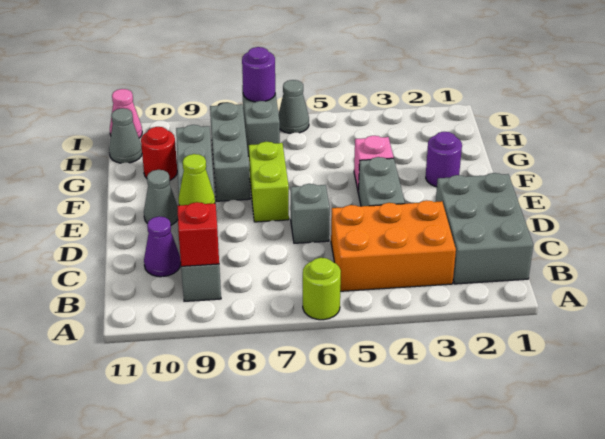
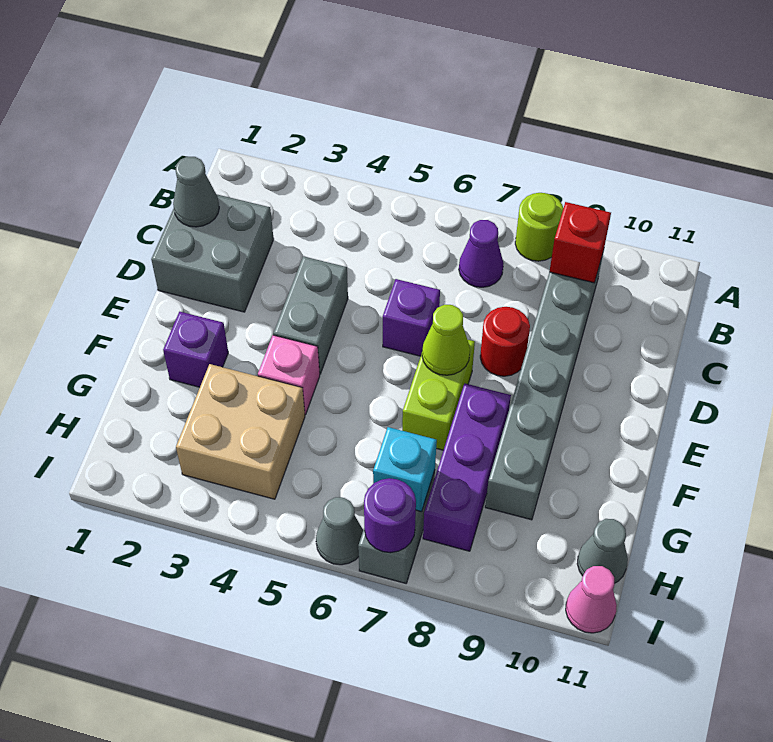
lime round brick A6 level 1 -> lime round brick A8 level 1
grey brick B1:D2 level 1 -> grey brick C1:D2 level 1
orange brick B3:C5 level 1 -> none
purple cone C10 level 1 -> purple cone B7 level 1
grey brick D6 level 1 -> purple brick D6 level 1
lime cone D9 level 2 -> lime cone E7 level 2
grey cone E10 level 1 -> grey cone C1 level 2
purple round brick F2 level 1 -> purple brick F2 level 1
grey brick F8:H8 level 1 -> purple brick F8:H8 level 1
none -> tan brick G3:H4 level 1
red round brick G10 level 1 -> red round brick D8 level 1
none -> cyan brick H7 level 2

